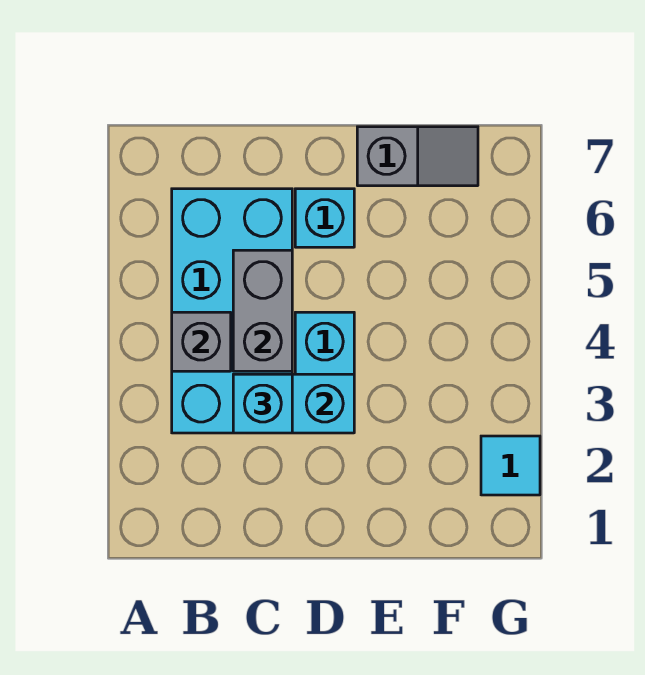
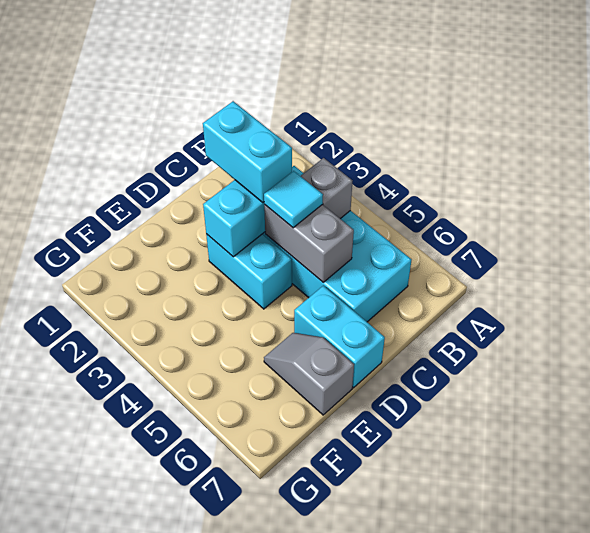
cyan brick C3 level 3 -> cyan brick C2:C3 level 3
cyan brick D6 level 1 -> cyan brick D6:D7 level 1
grey slope E7:F7 level 1 top E -> grey slope E6:E7 level 1 top 7
cyan tile G2 level 1 -> cyan tile C4 level 3

